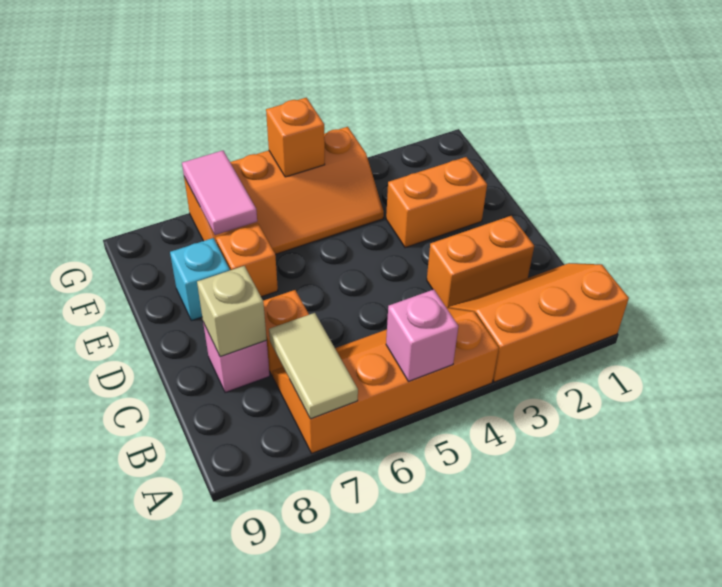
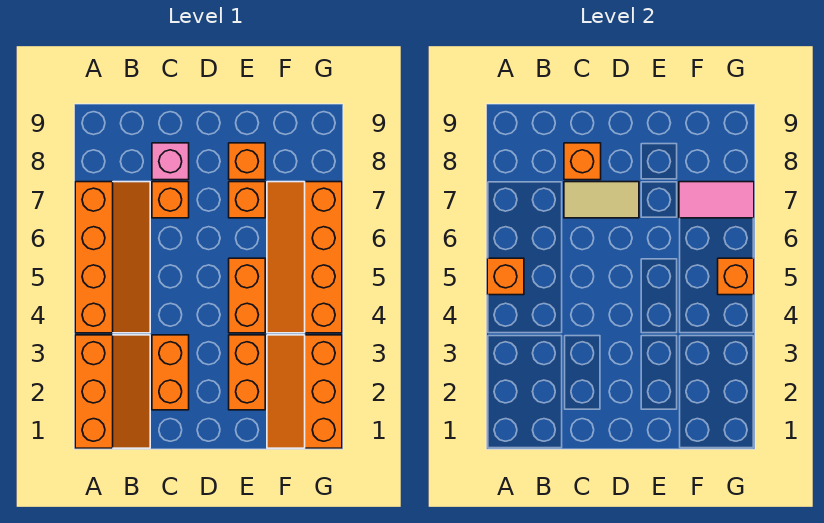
pink brick A5 level 2 -> orange brick A5 level 2
tan tile A7:B7 level 2 -> tan tile C7:D7 level 2
tan brick C8 level 2 -> orange brick C8 level 2
none -> orange brick E4:E5 level 1
cyan brick E8 level 1 -> orange brick E8 level 1
none -> orange slope F1:G3 level 1 top G

